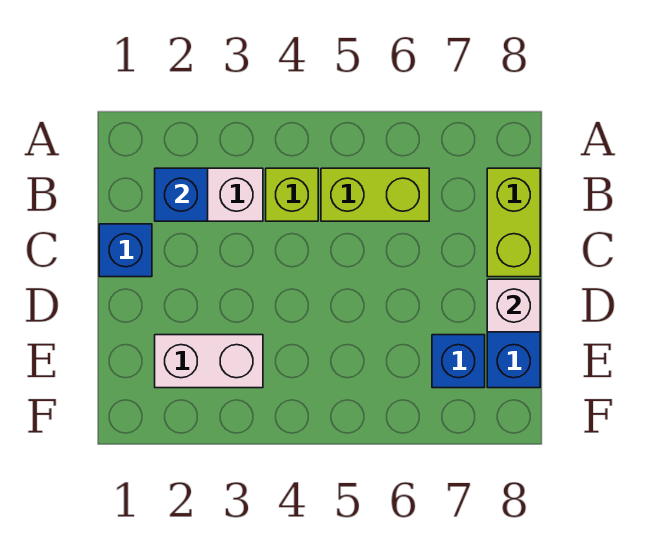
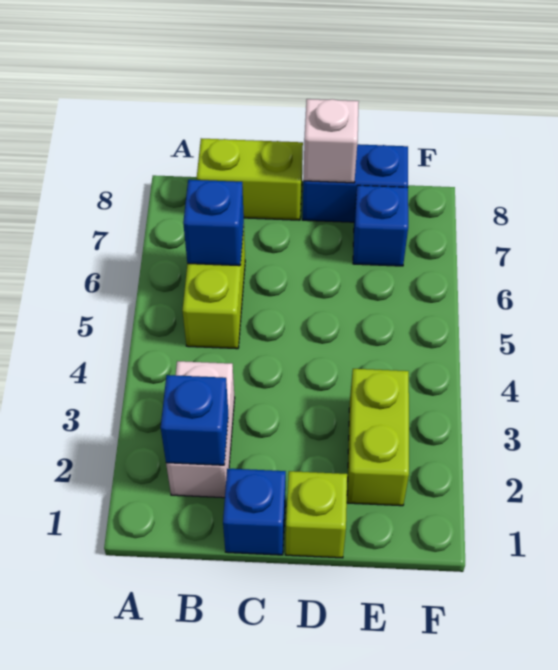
lime brick B4 level 1 -> lime brick D1 level 1
none -> blue brick B6 level 2
white brick E2:E3 level 1 -> lime brick E2:E3 level 1

